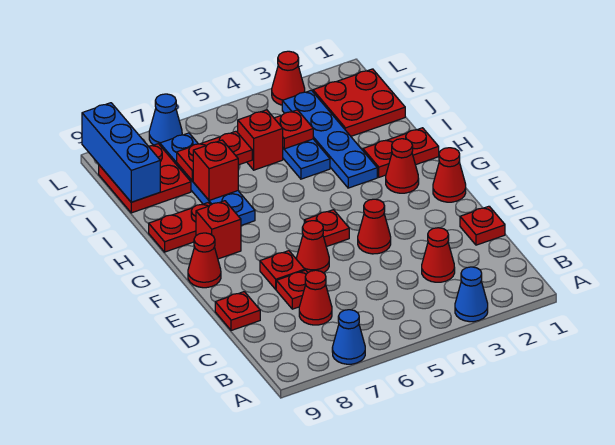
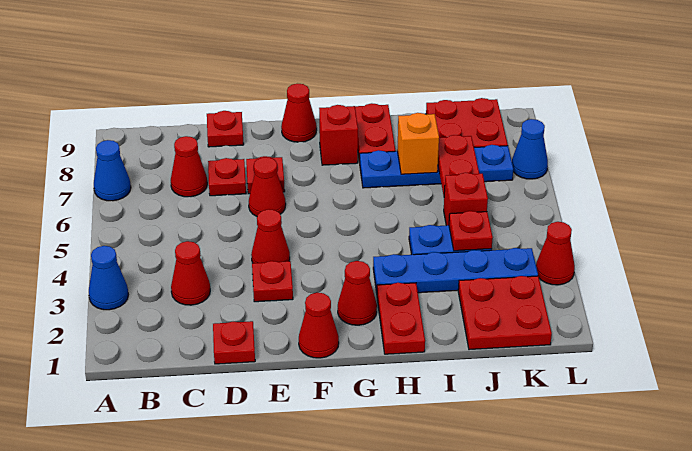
red plate F5 level 1 -> red plate E3 level 1
red brick I7 level 2 -> orange brick I7 level 2
blue brick J9:L9 level 2 -> none

